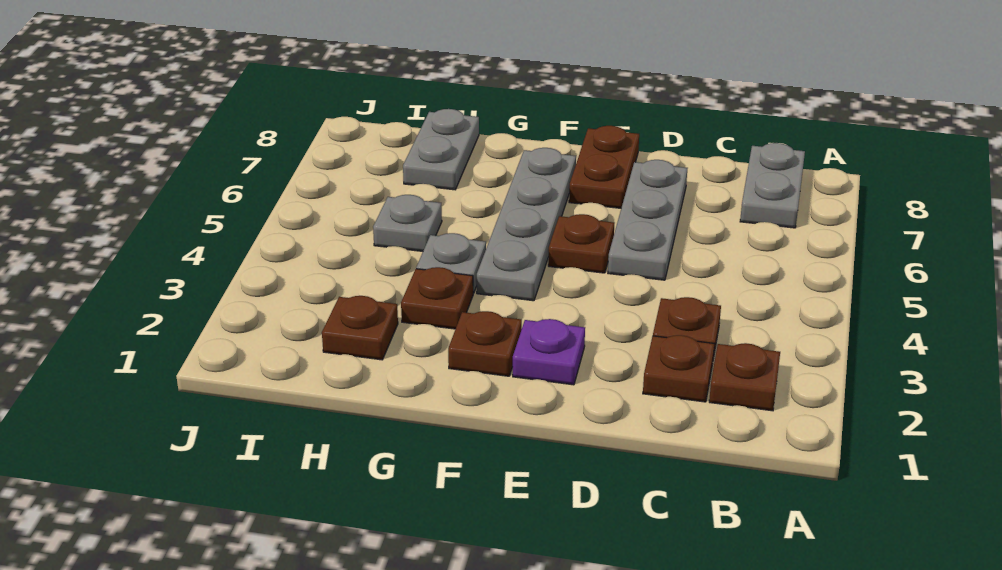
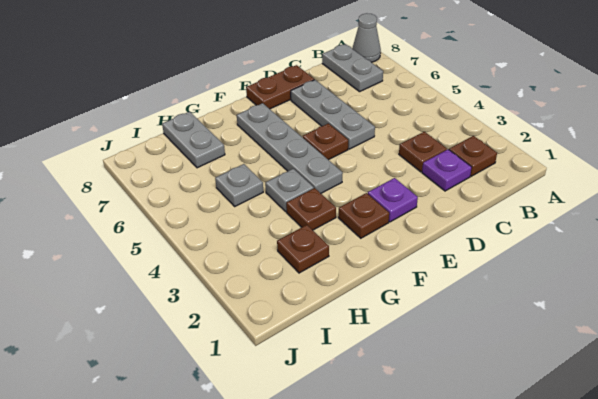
none -> grey cone A8 level 1
brown plate C2 level 1 -> purple plate C2 level 1
brown plate E7:E8 level 1 -> brown plate D8:E8 level 1

